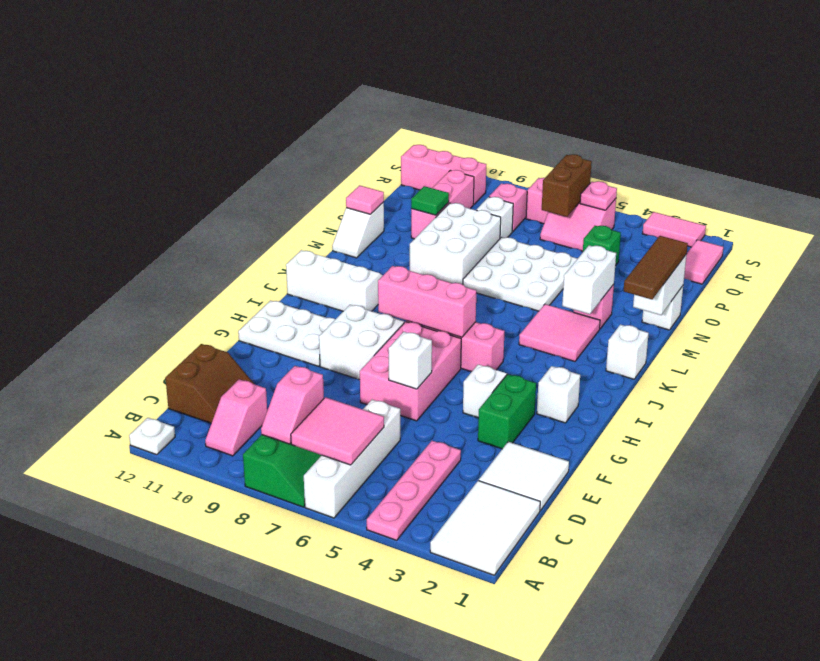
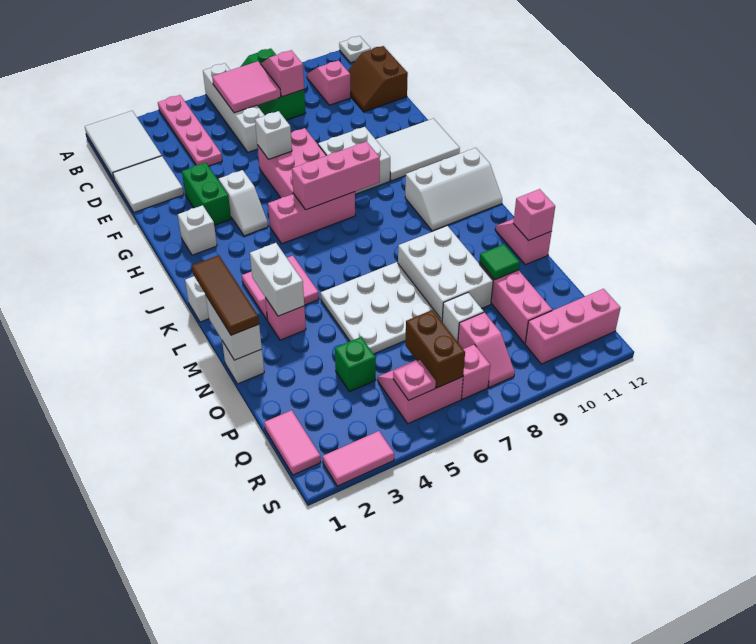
white plate G10:H12 level 1 -> white tile G10:H12 level 1
white slope M12:N12 level 1 top N -> pink slope M12:N12 level 1 top N
pink tile N12 level 2 -> pink brick N12 level 2

